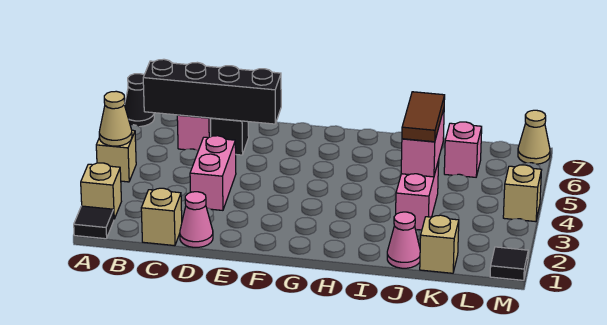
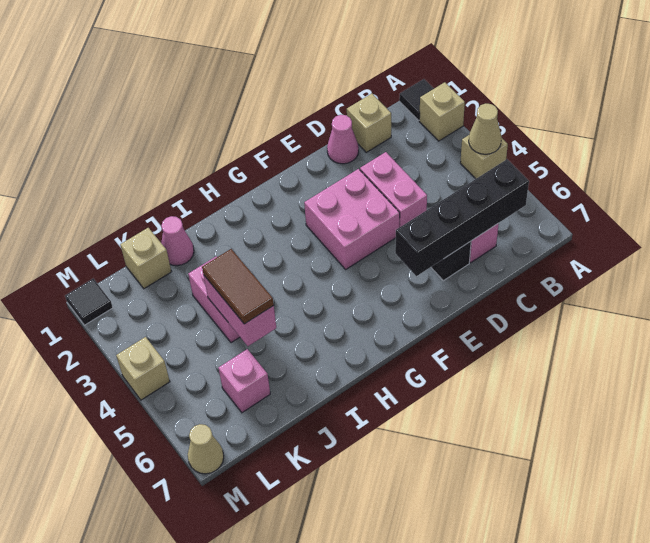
black cone A7 level 1 -> none
none -> pink brick E3:F4 level 1

